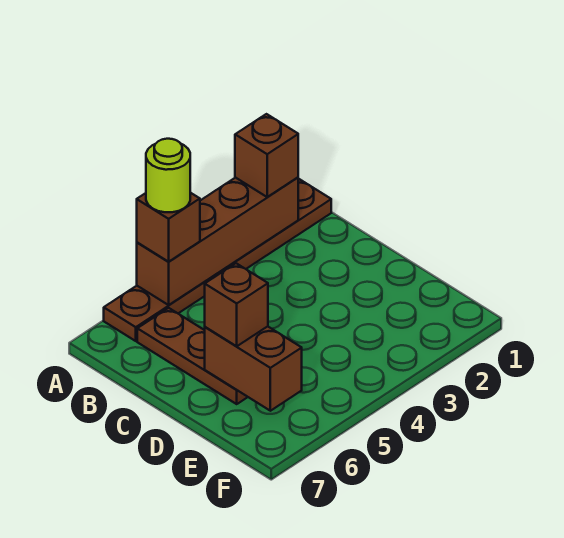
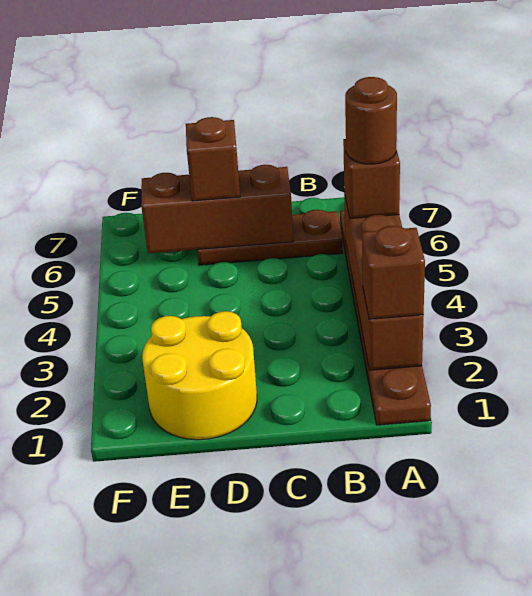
lime round brick A5 level 4 -> brown round brick A5 level 4
none -> yellow round brick D1:E2 level 1
brown brick D6:E6 level 2 -> brown brick C6:E6 level 2

